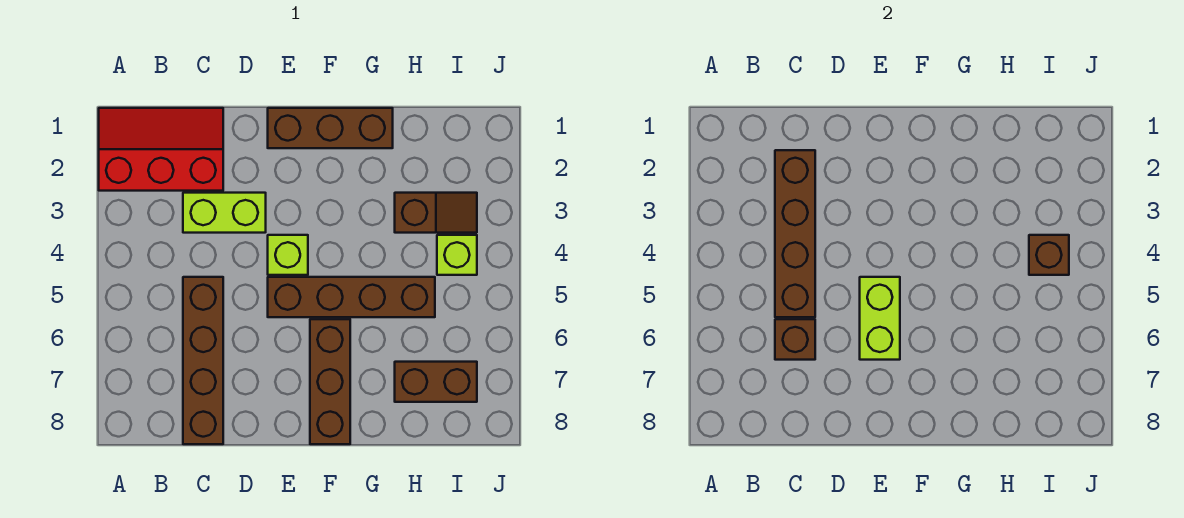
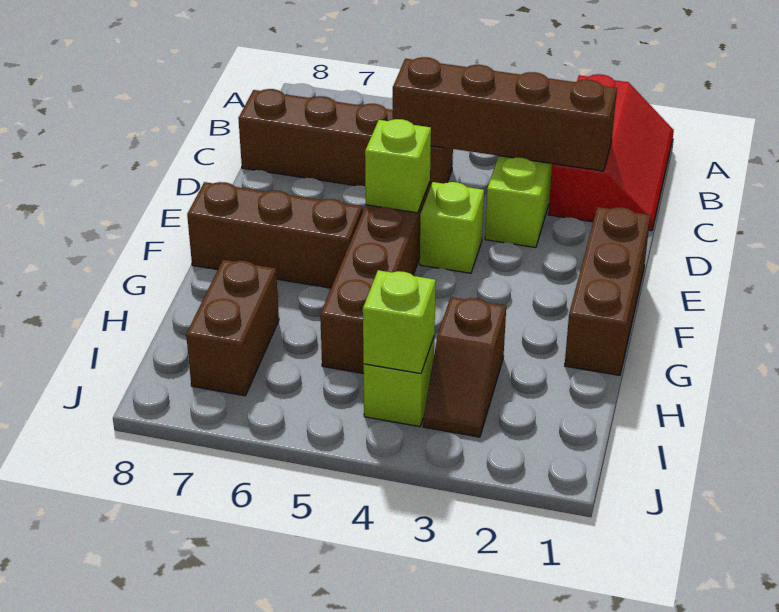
brown brick C6 level 2 -> none
lime brick E5:E6 level 2 -> lime brick E5 level 2
brown brick I4 level 2 -> lime brick I4 level 2

